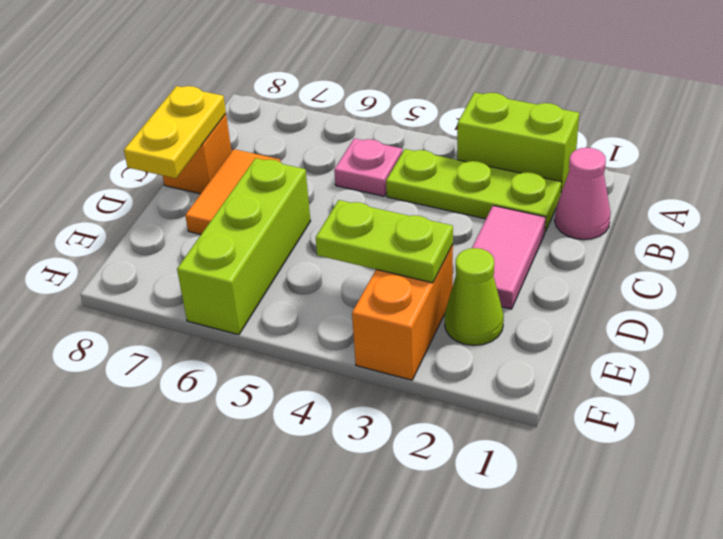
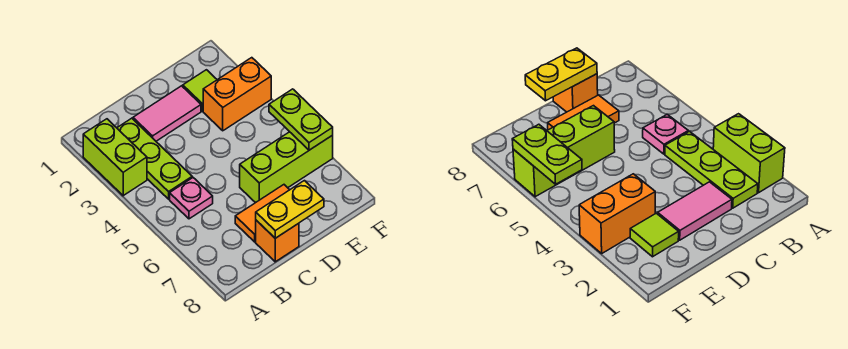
pink cone B1 level 1 -> none
lime cone E2 level 1 -> lime tile E2 level 1
lime plate E3:E4 level 2 -> lime plate F5:F6 level 2

